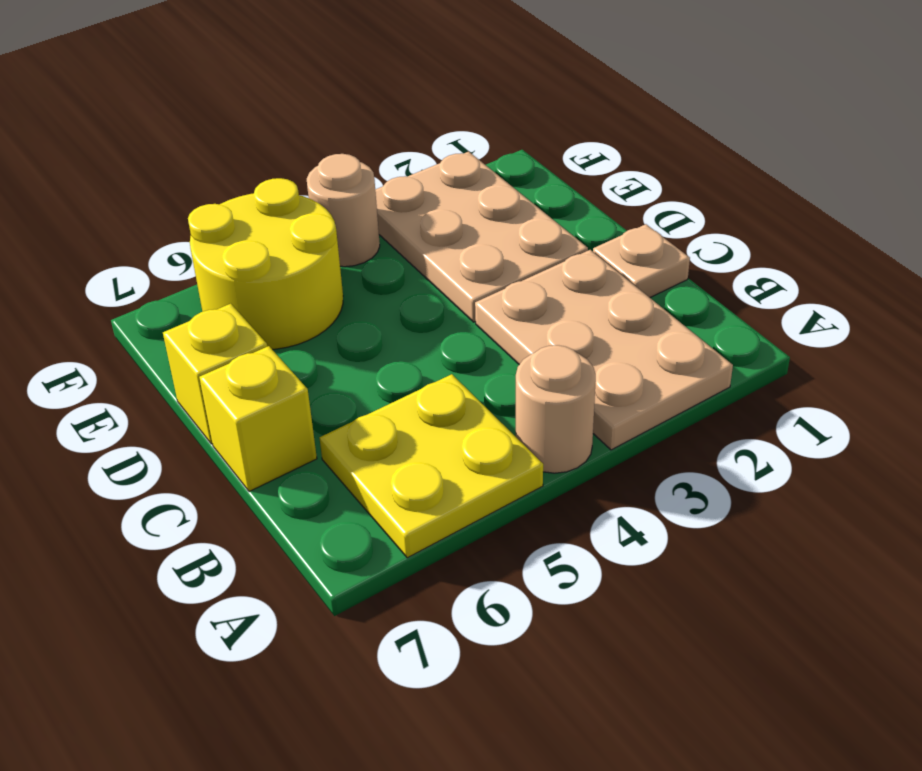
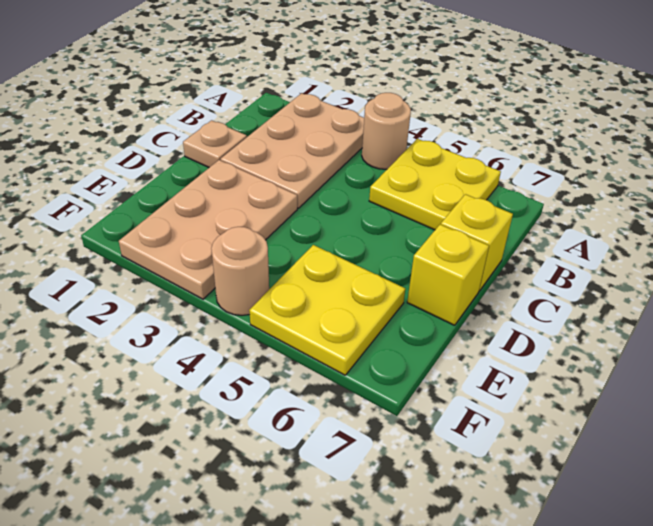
yellow round brick E5:F6 level 1 -> yellow plate E5:F6 level 1

